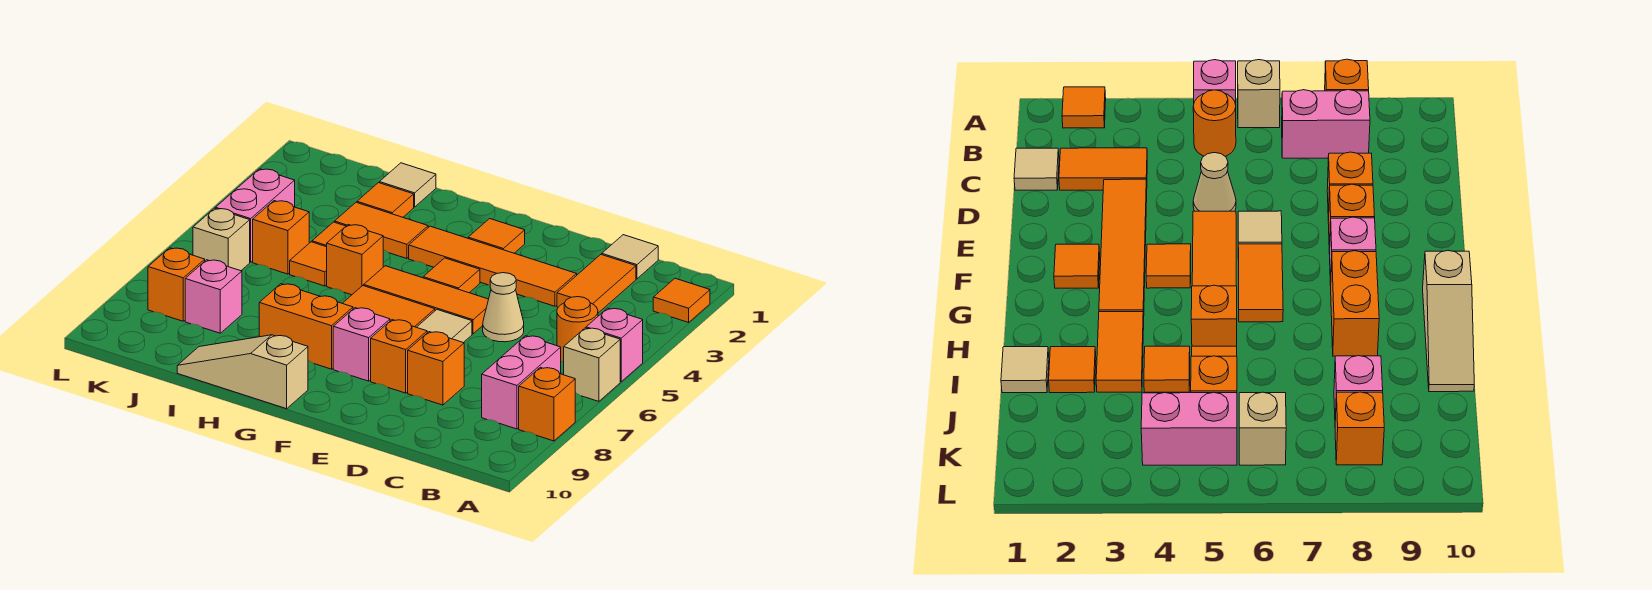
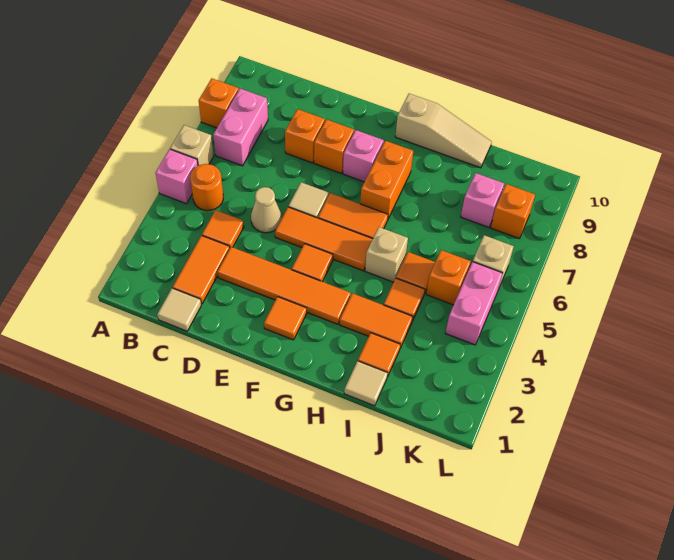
orange tile A2 level 1 -> orange tile C4 level 1
orange brick G8:H8 level 1 -> orange brick G7:G8 level 1
orange brick H5 level 1 -> tan brick H5 level 1

